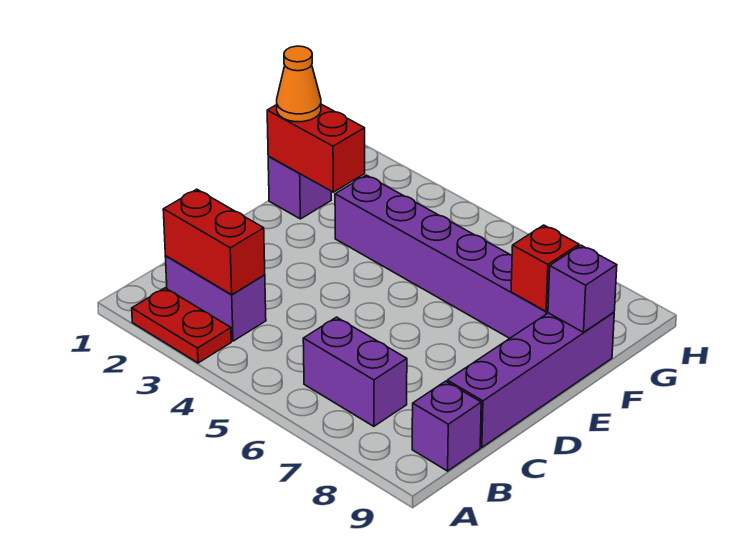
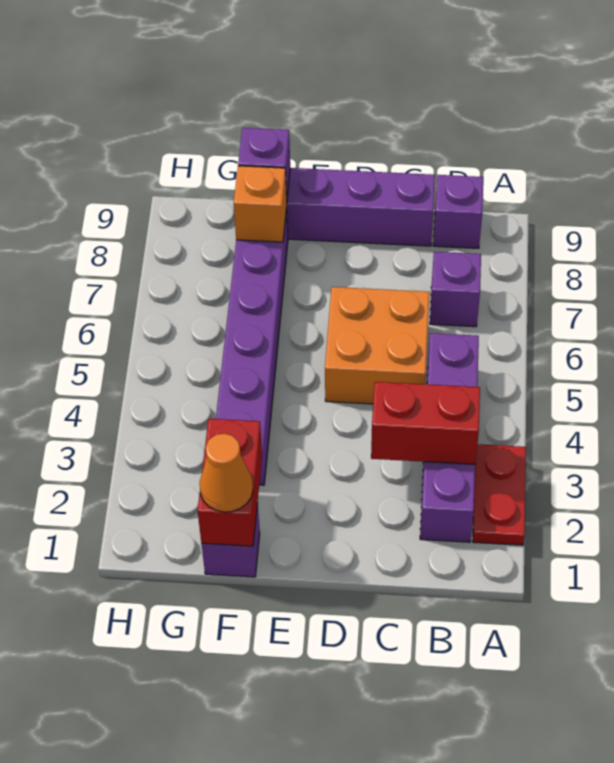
purple brick B2:B3 level 1 -> purple brick B2:B5 level 1
red brick B2:B3 level 2 -> red brick B3:C3 level 2
purple brick B6:B7 level 1 -> purple brick B7 level 1
none -> orange brick C5:D6 level 1
red brick F8 level 2 -> orange brick F8 level 2

